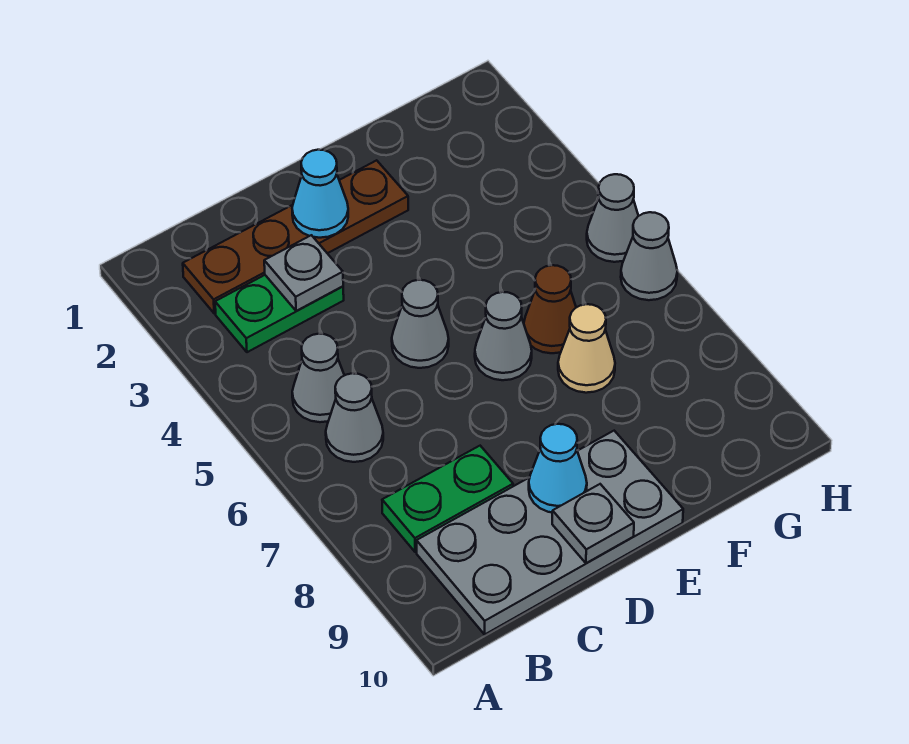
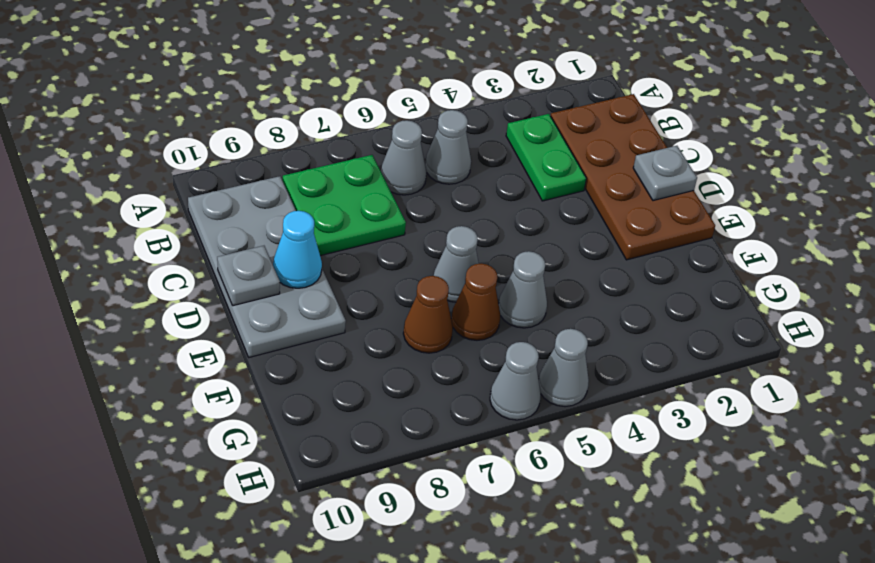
brown plate B2:E2 level 1 -> brown plate B1:E2 level 1
green plate B8:C8 level 1 -> green plate B7:C8 level 1
grey plate C3 level 2 -> grey plate D1 level 2
cyan cone D2 level 2 -> none
grey cone D5 level 1 -> grey cone F5 level 1
tan cone F7 level 1 -> brown cone F7 level 1

